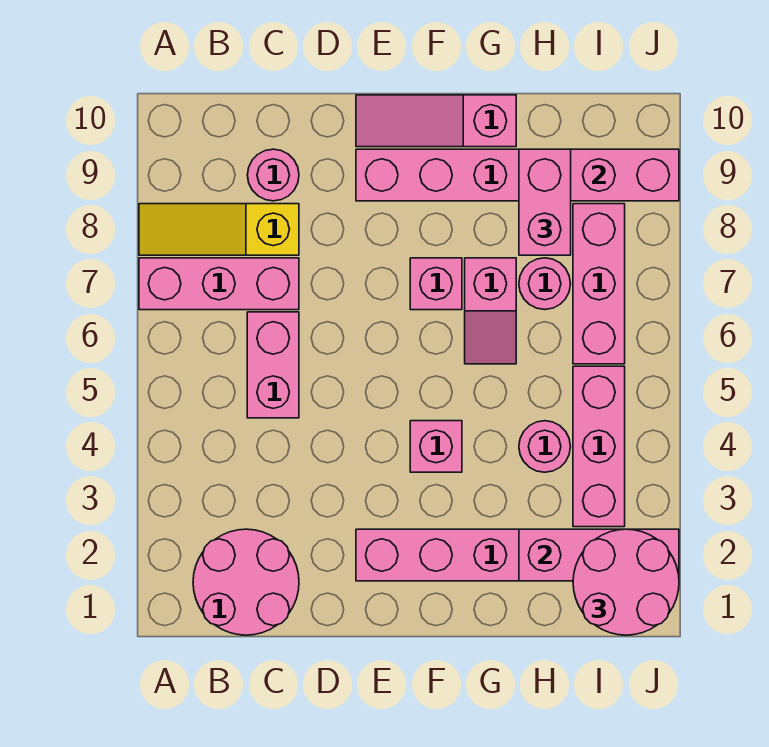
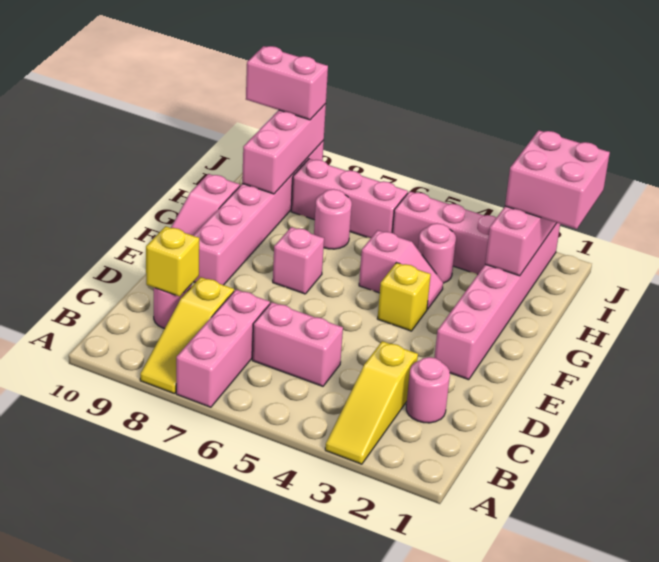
none -> yellow slope A3:C3 level 1 top C
pink round brick B1:C2 level 1 -> pink round brick C2 level 1
none -> yellow brick C9 level 2
pink brick F4 level 1 -> yellow brick F4 level 1
pink slope G6:G7 level 1 top 7 -> pink slope G4:G5 level 1 top 5
pink brick H8:H9 level 3 -> pink brick J9:J10 level 3
pink round brick I1:J2 level 3 -> pink brick I1:J2 level 3

